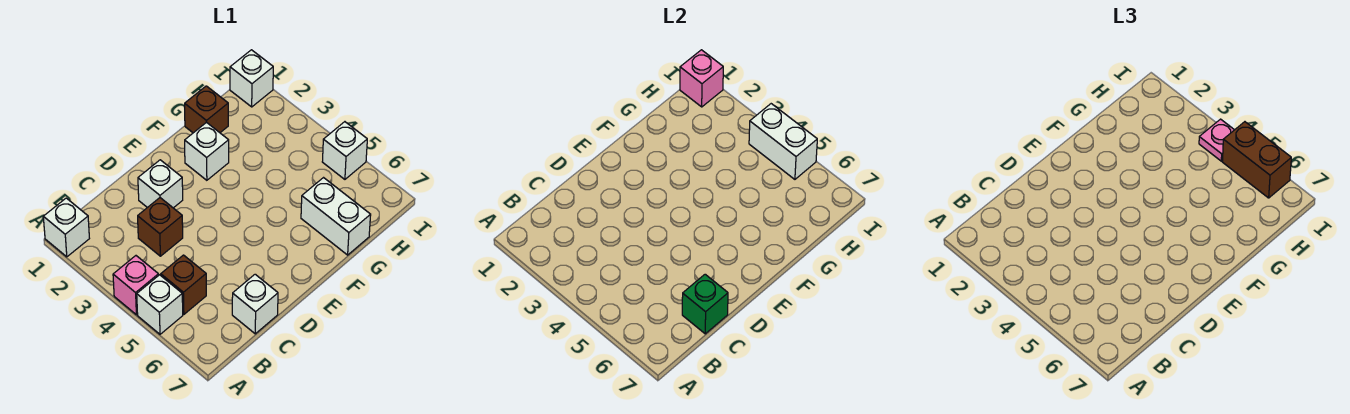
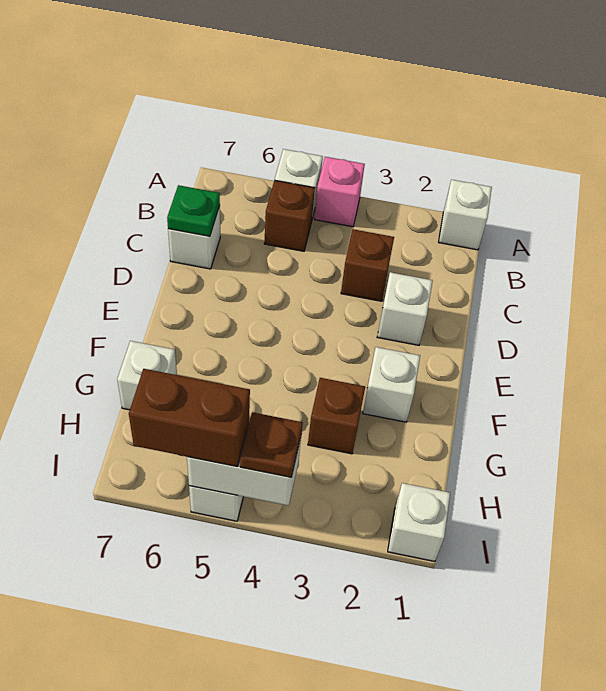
green brick C7 level 2 -> green plate C7 level 2
brown brick G1 level 1 -> brown brick G3 level 1
white brick G6:G7 level 1 -> white brick G7 level 1
pink brick I1 level 2 -> none
pink plate I4 level 3 -> brown plate I4 level 3

